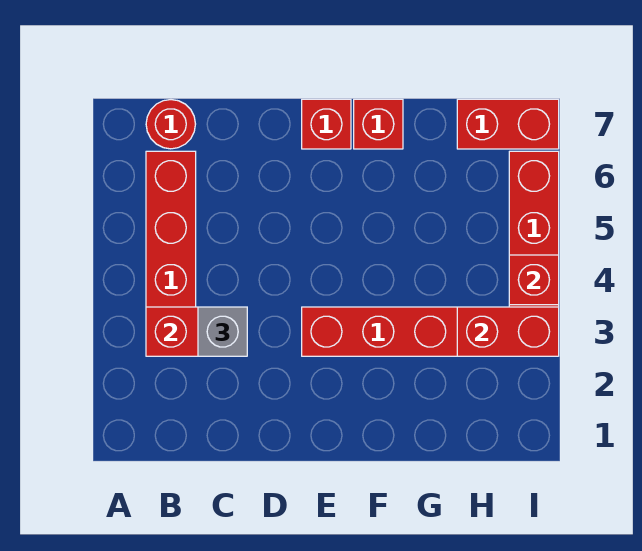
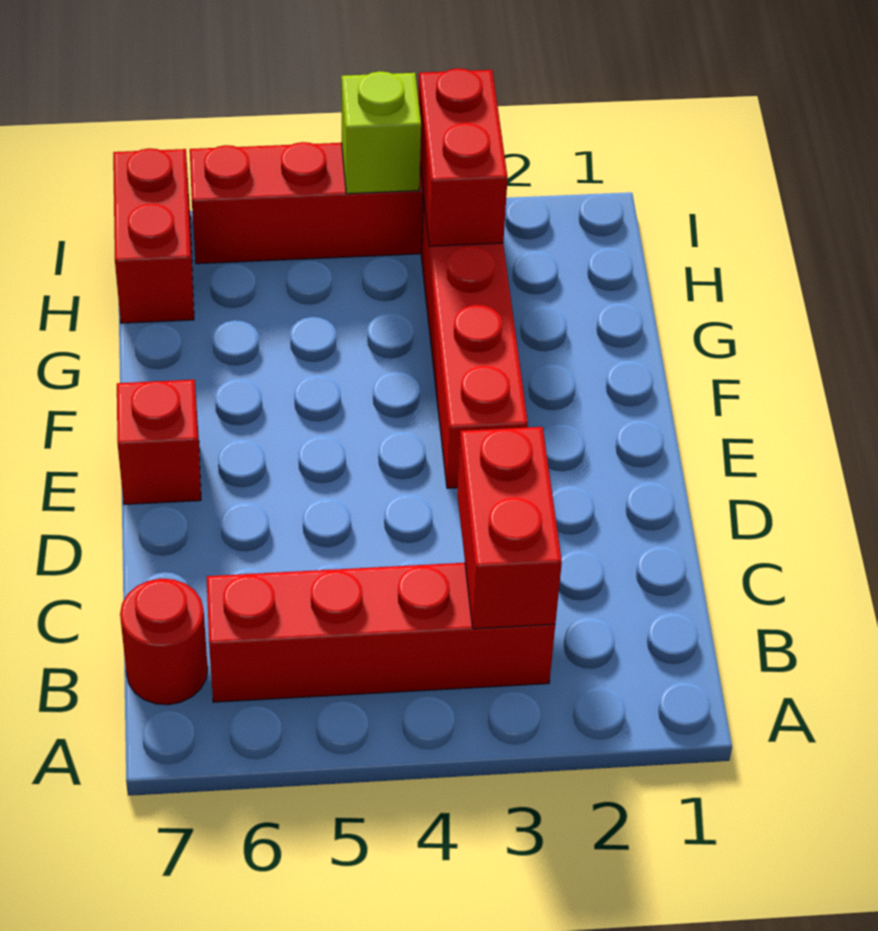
grey brick C3 level 3 -> none
red brick F7 level 1 -> none
red brick I4 level 2 -> lime brick I4 level 2

